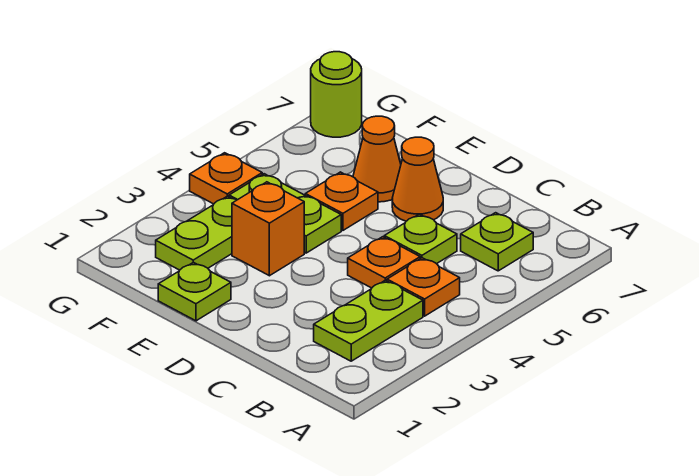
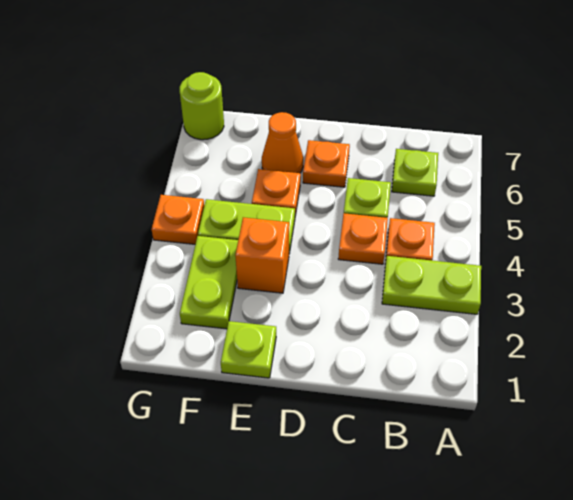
lime plate B2:B3 level 1 -> lime plate A3:B3 level 1
orange cone D6 level 1 -> orange plate D6 level 1

